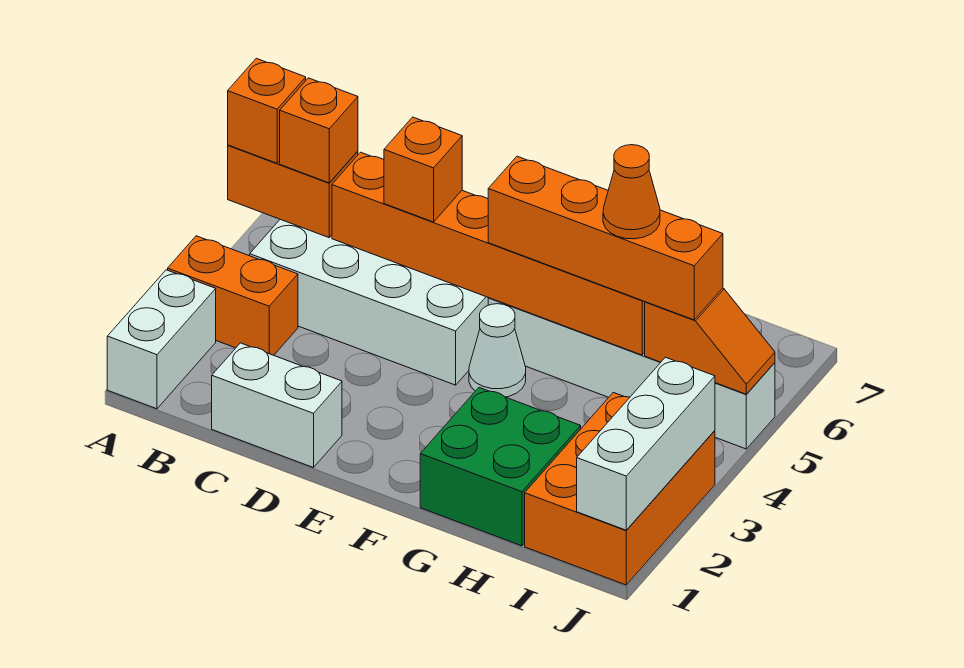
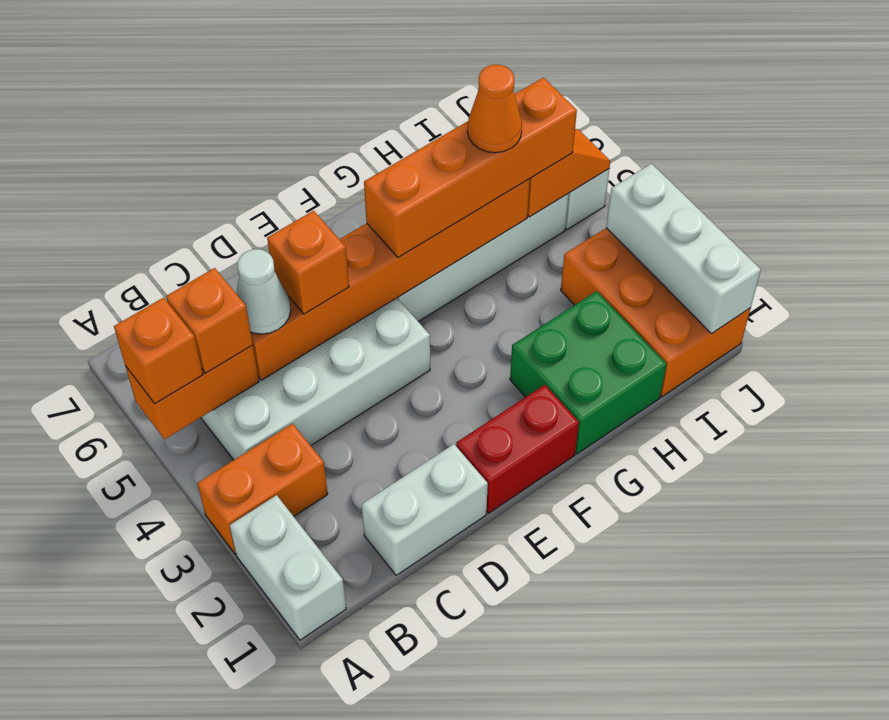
none -> red brick E1:F1 level 1
white cone F4 level 1 -> white cone C5 level 3

